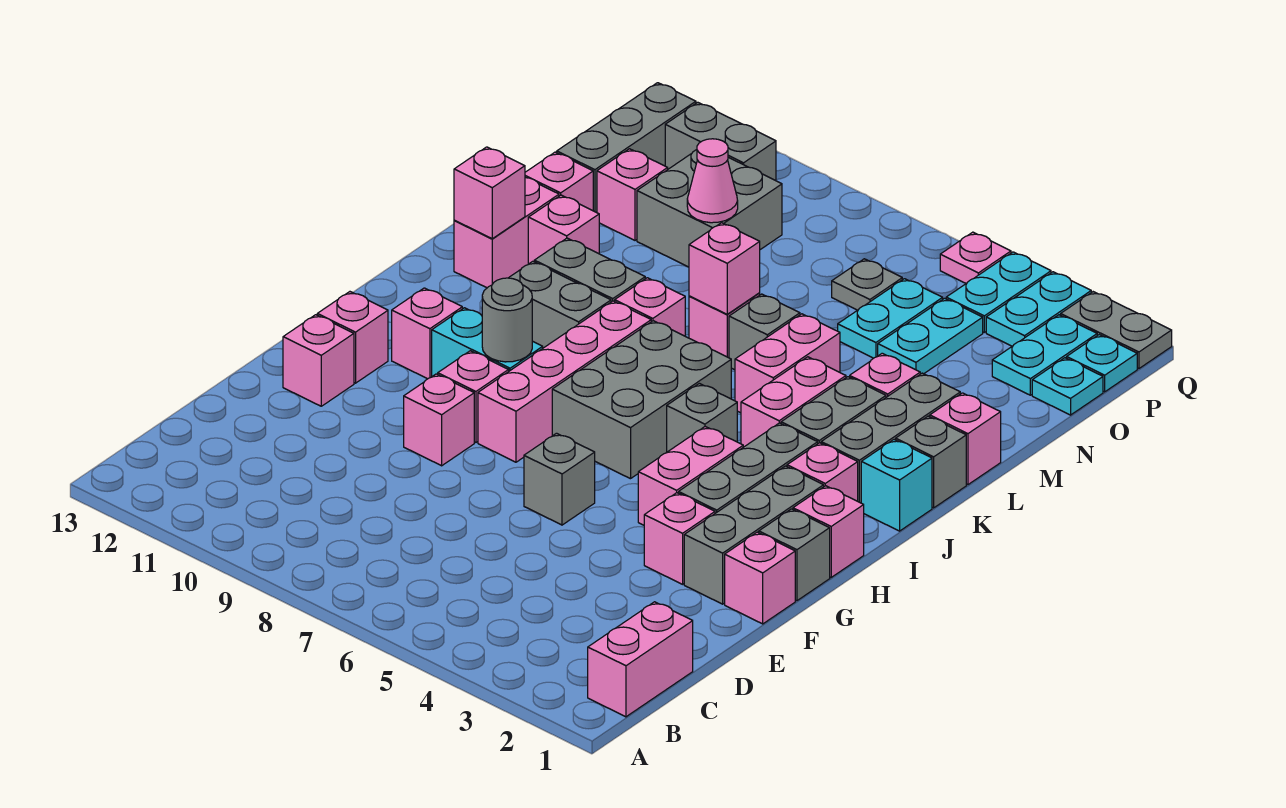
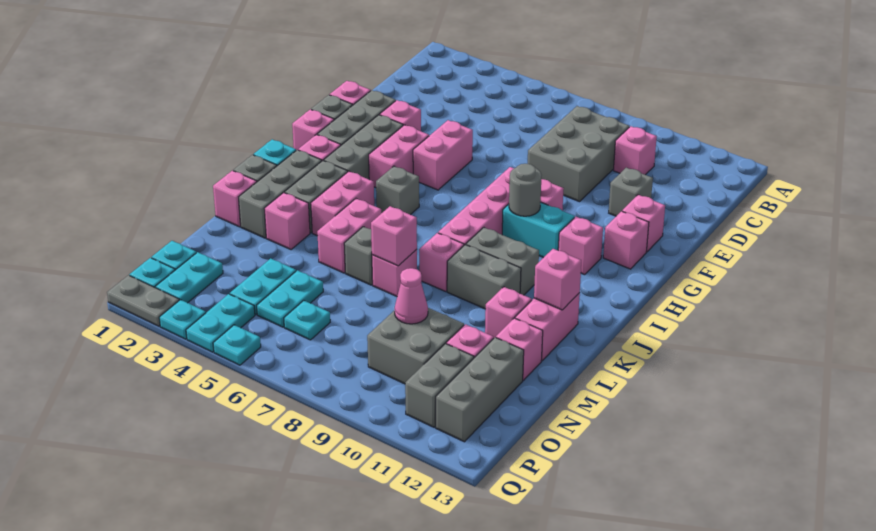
pink brick B1:C1 level 1 -> pink brick F5:G5 level 1
grey brick F6 level 1 -> grey brick E11 level 1
pink brick F9 level 1 -> pink brick C10 level 1
grey brick H6:J7 level 1 -> grey brick C8:E9 level 1
grey plate O6 level 1 -> cyan plate O6 level 1
cyan plate P3:Q3 level 1 -> cyan plate Q3 level 1
grey brick P10:P11 level 1 -> grey brick O11:P11 level 1
pink plate Q5 level 1 -> cyan plate Q5 level 1

